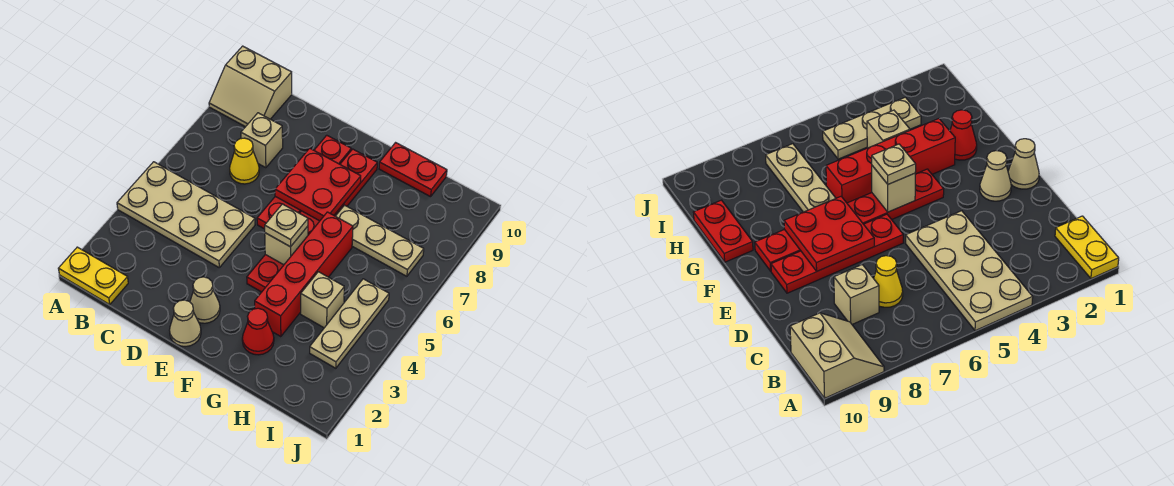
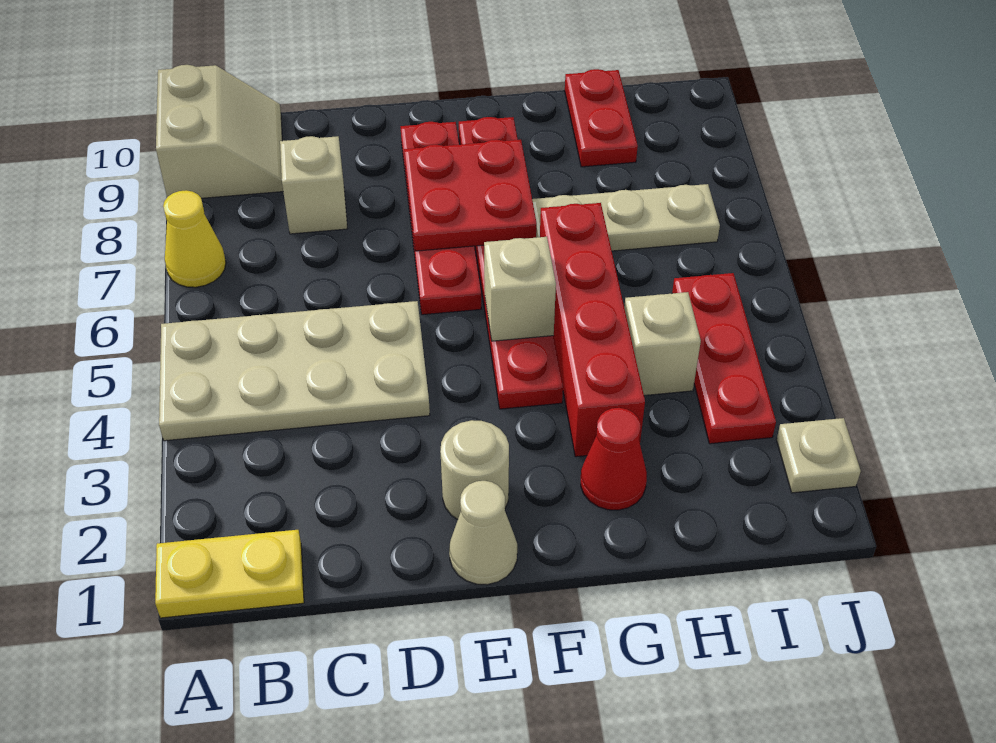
tan slope A9:B10 level 1 top 10 -> tan slope A9:B10 level 1 top A
yellow cone C7 level 1 -> yellow cone A7 level 1
tan cone E2 level 1 -> tan round brick E2 level 1
tan plate F5 level 3 -> tan plate J2 level 1
red plate G10:H10 level 1 -> red plate H9:H10 level 1
tan plate I3:I5 level 1 -> red plate I3:I5 level 1

